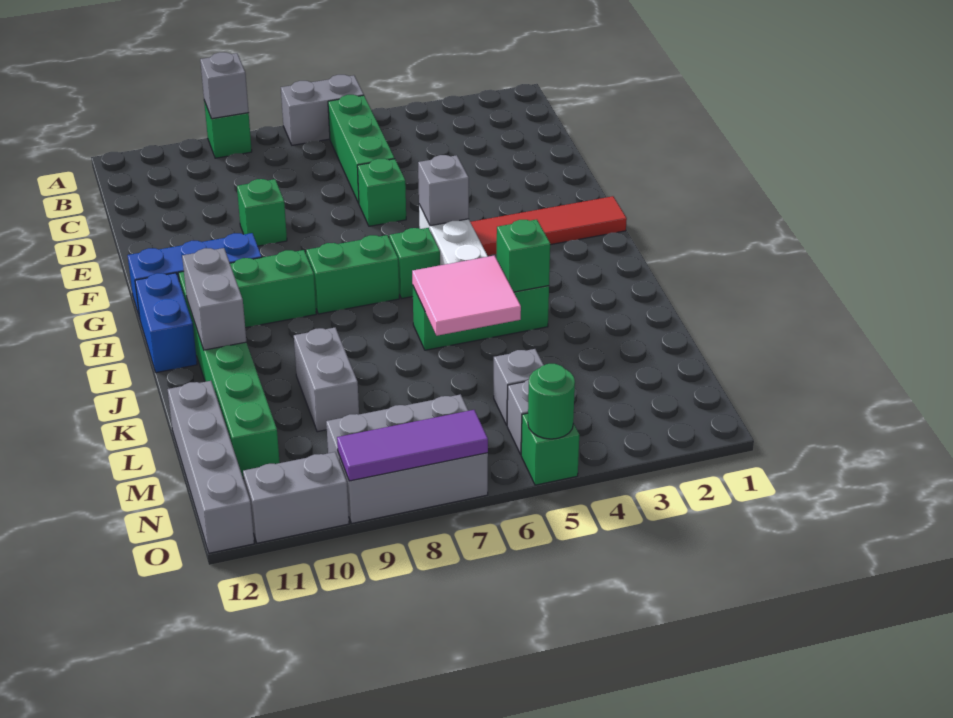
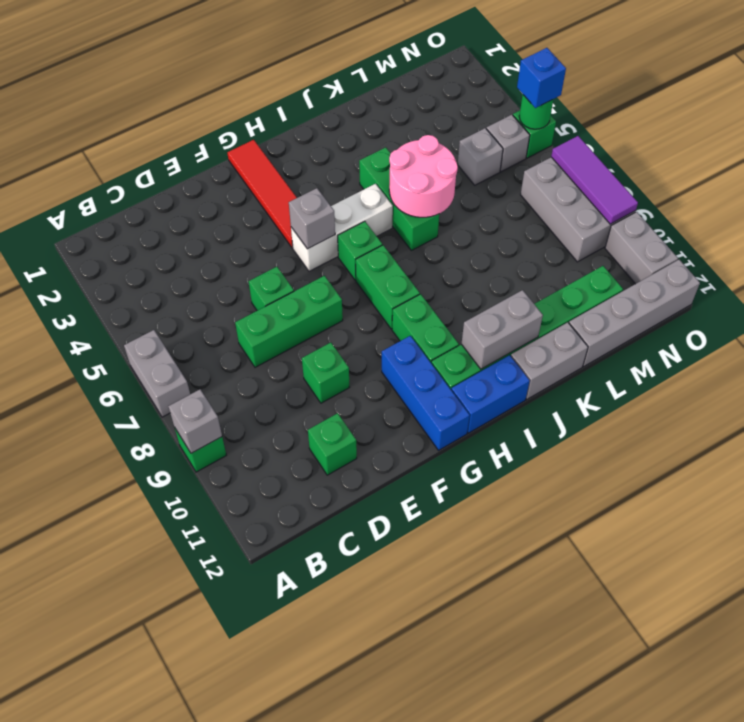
green brick B6:D6 level 1 -> green brick D7:F7 level 1
green brick J4 level 2 -> green brick D11 level 1
pink tile J5:K6 level 2 -> pink round brick J5:K6 level 2
grey brick K9:L9 level 1 -> grey brick J12:K12 level 1
none -> blue brick O5 level 3

